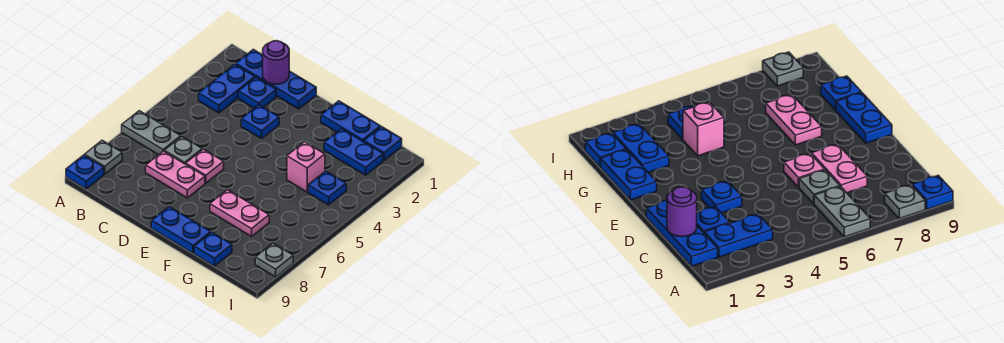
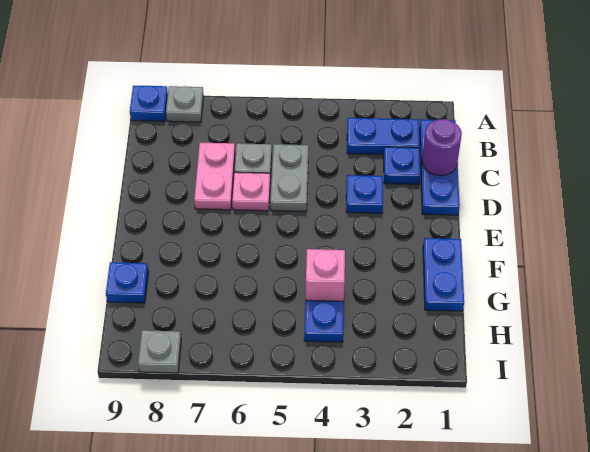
grey plate A6:B6 level 1 -> grey plate C5:D5 level 1
blue plate E9:F9 level 1 -> none
pink plate F7:G7 level 1 -> none
blue plate G2:H2 level 1 -> none
blue plate H1 level 1 -> none

